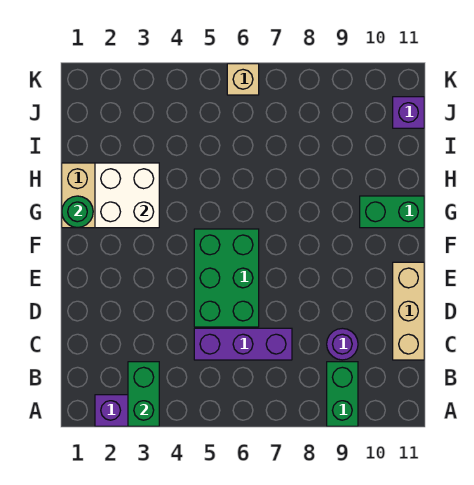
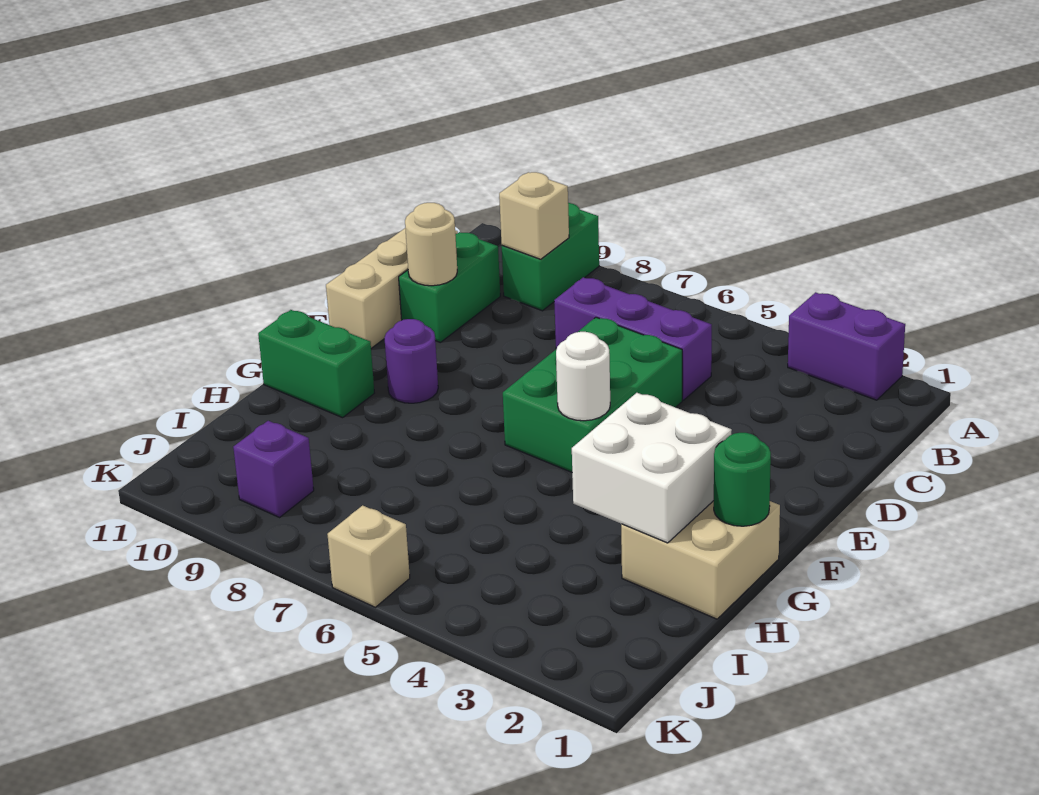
green brick A3:B3 level 2 -> green brick C10:D10 level 1
none -> tan brick B9 level 2
purple round brick C9 level 1 -> purple round brick F9 level 1
none -> tan round brick D10 level 2
none -> white round brick F5 level 2
purple brick J11 level 1 -> purple brick J9 level 1

